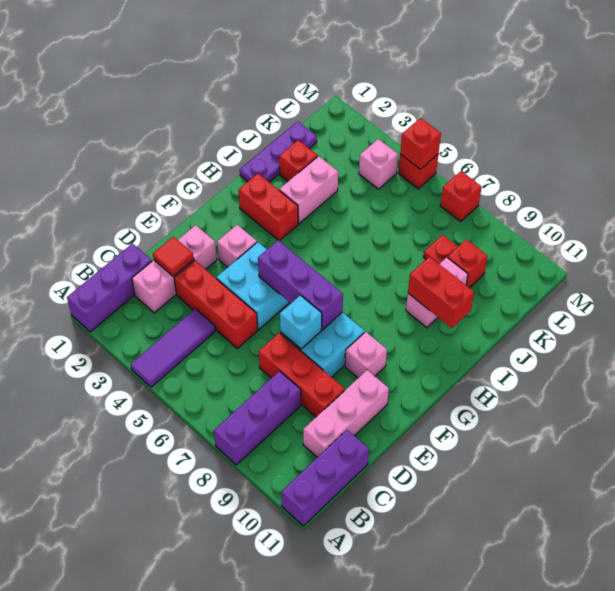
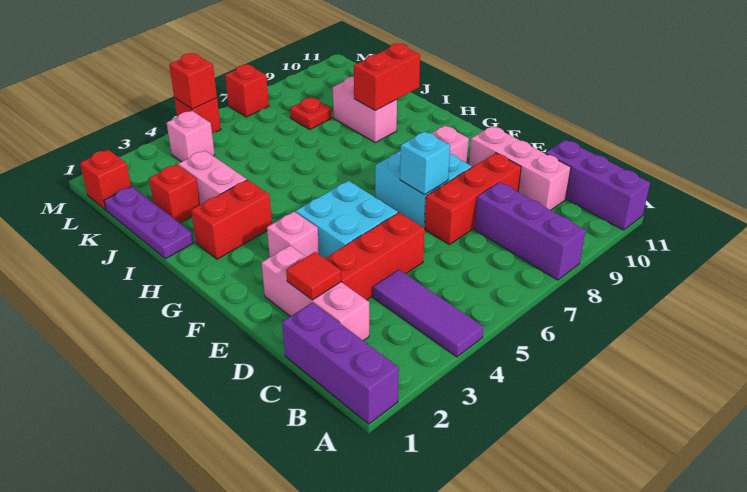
purple brick F5:F7 level 2 -> none
red brick K9 level 1 -> red brick L1 level 1

